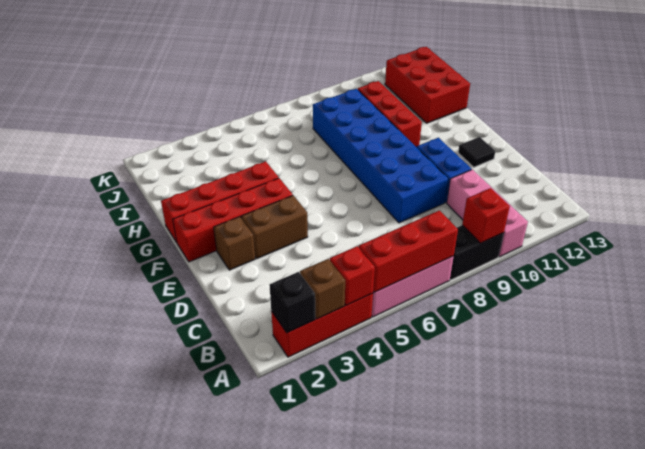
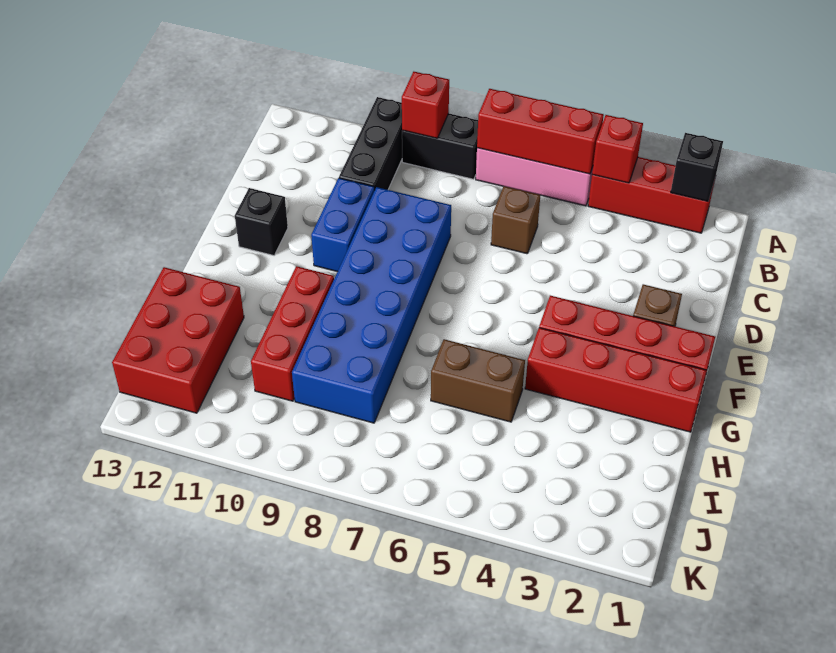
brown brick A3 level 2 -> brown brick C6 level 1
pink brick A10:C10 level 1 -> black brick A10:C10 level 1
brown brick E3:E4 level 1 -> brown brick H5:H6 level 1
black tile E12 level 1 -> black brick E12 level 1

